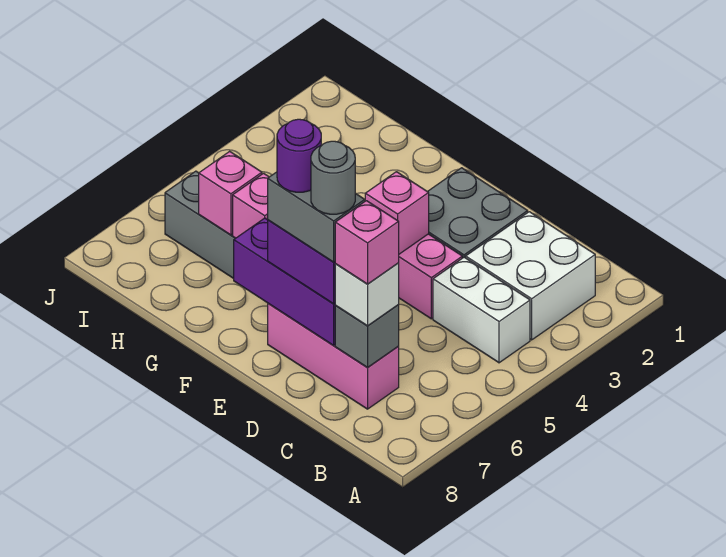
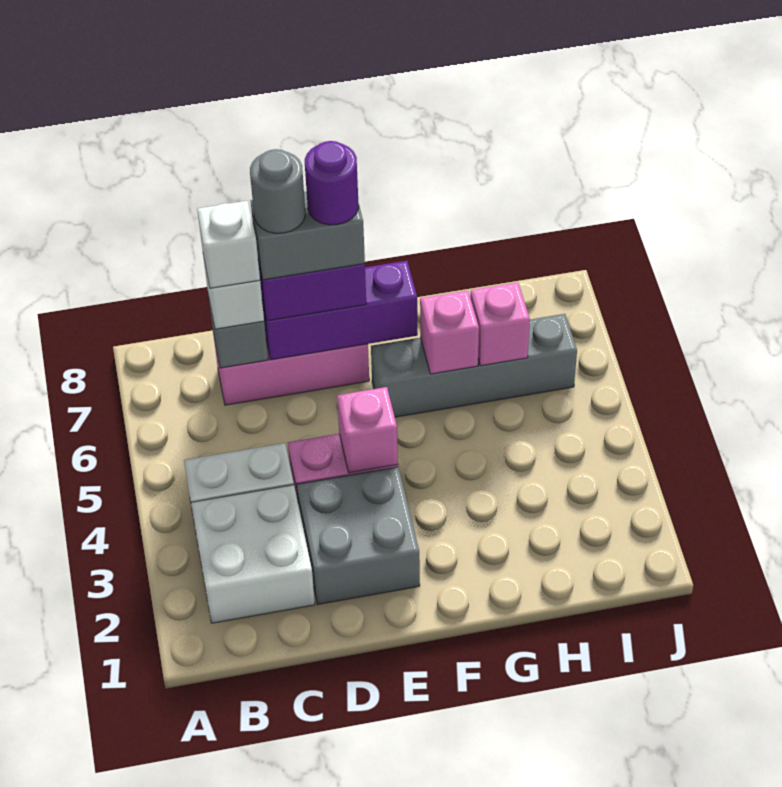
pink brick C7 level 4 -> white brick C7 level 4

